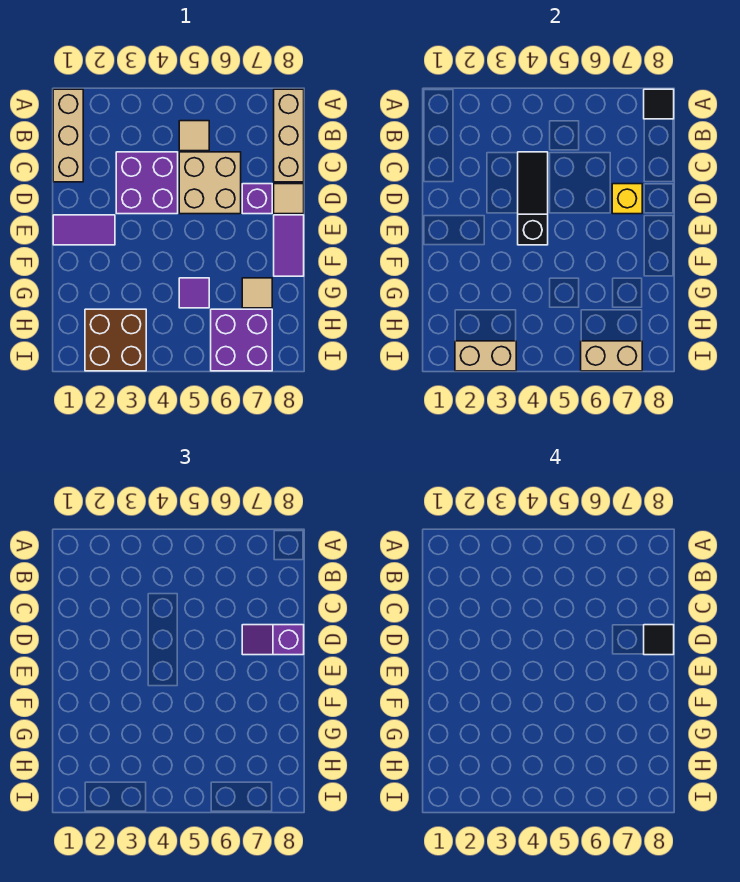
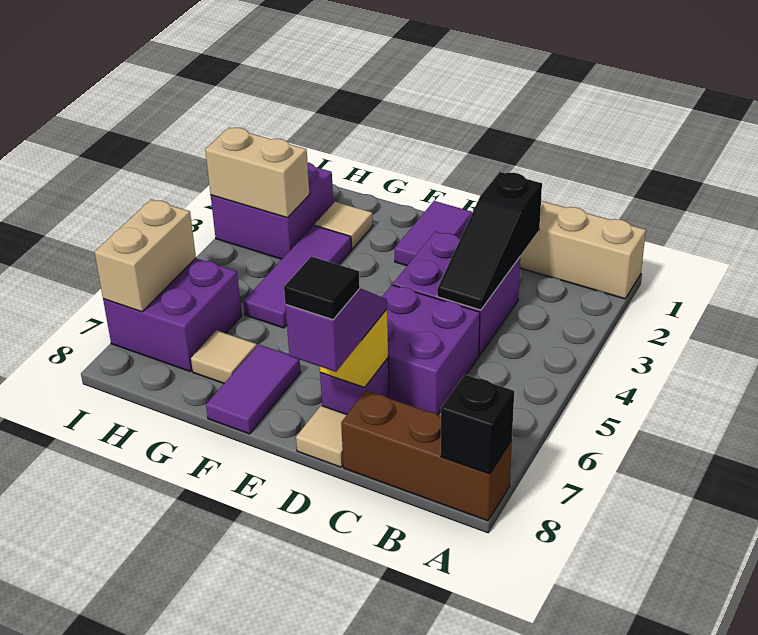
tan brick A8:C8 level 1 -> brown brick A8:C8 level 1
black tile A8 level 2 -> black brick A8 level 2
tan tile B5 level 1 -> tan tile G2 level 1
black slope C4:E4 level 2 top E -> black slope C2:C4 level 2 top 2
tan brick C5:D6 level 1 -> purple brick C5:D6 level 1
purple tile E8:F8 level 1 -> purple tile F7:F8 level 1
purple tile G5 level 1 -> purple tile G3:G5 level 1
brown brick H2:I3 level 1 -> purple brick H2:I3 level 1
tan brick I2:I3 level 2 -> tan brick H3:I3 level 2

